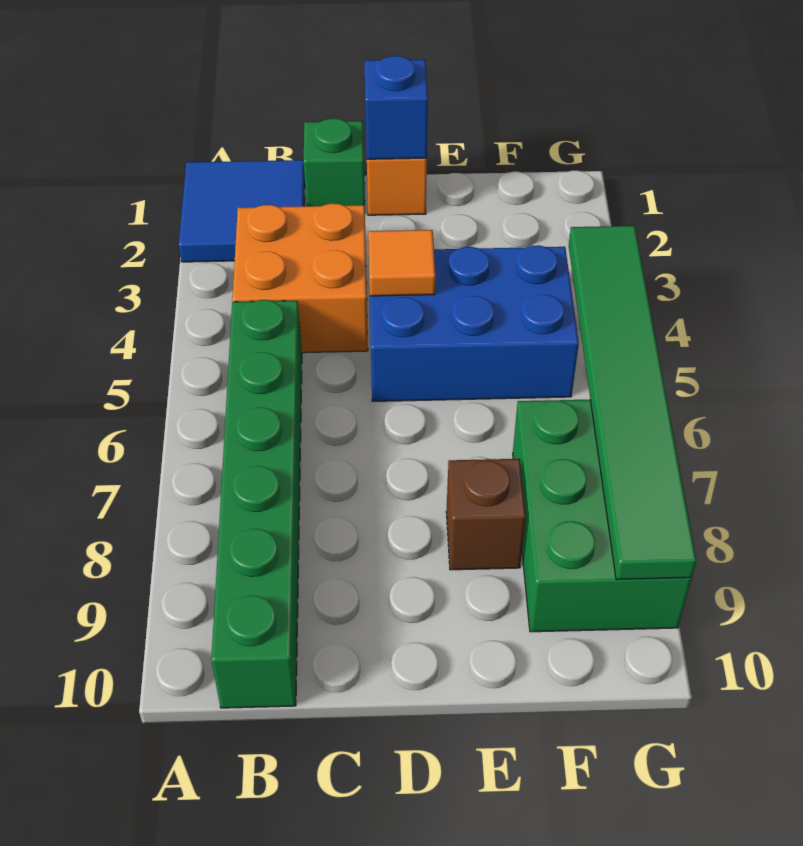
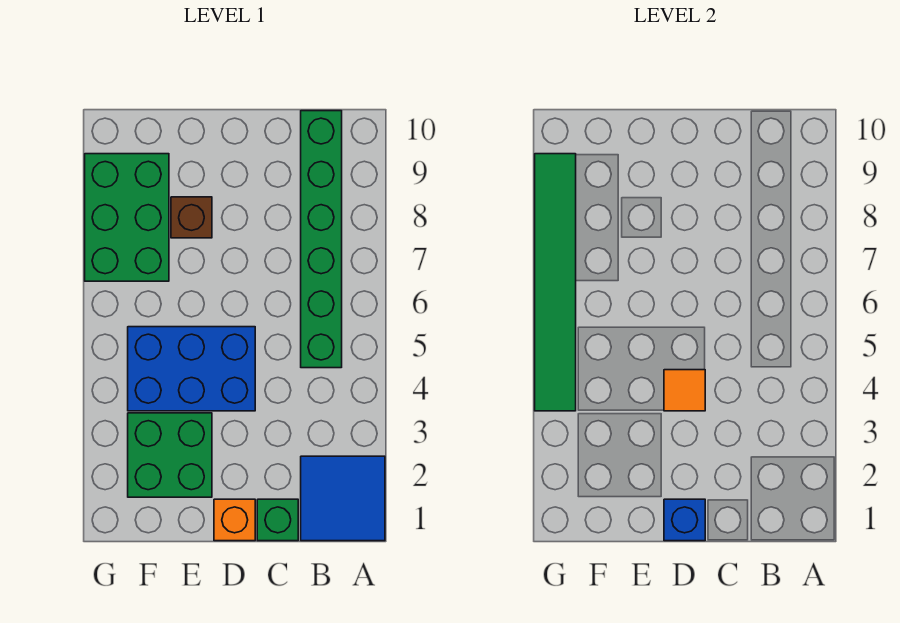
orange brick B3:C4 level 1 -> none
none -> green brick E2:F3 level 1

